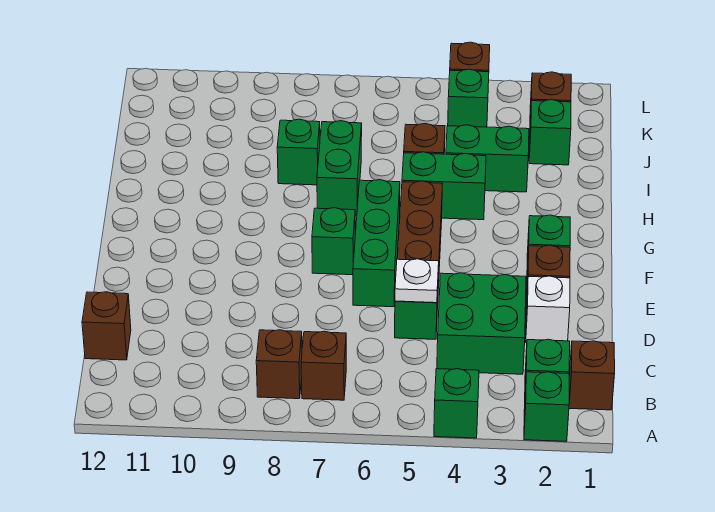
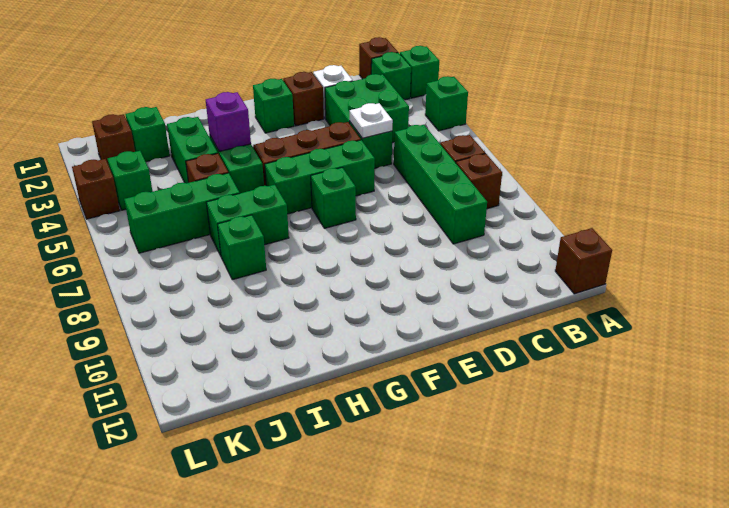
none -> green brick C6:C9 level 1
brown brick C12 level 1 -> brown brick A12 level 1
none -> purple brick H4 level 2
none -> green brick I6:K6 level 1

